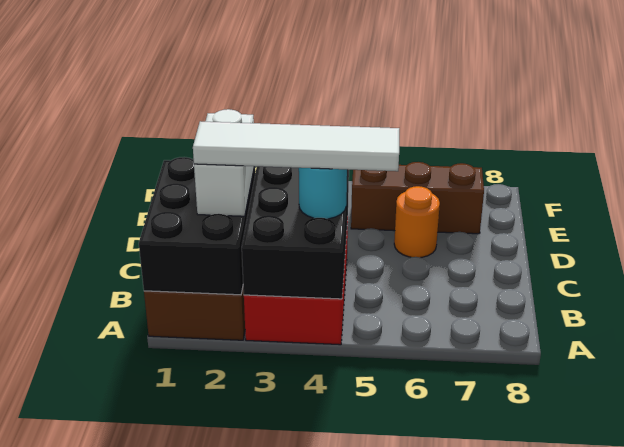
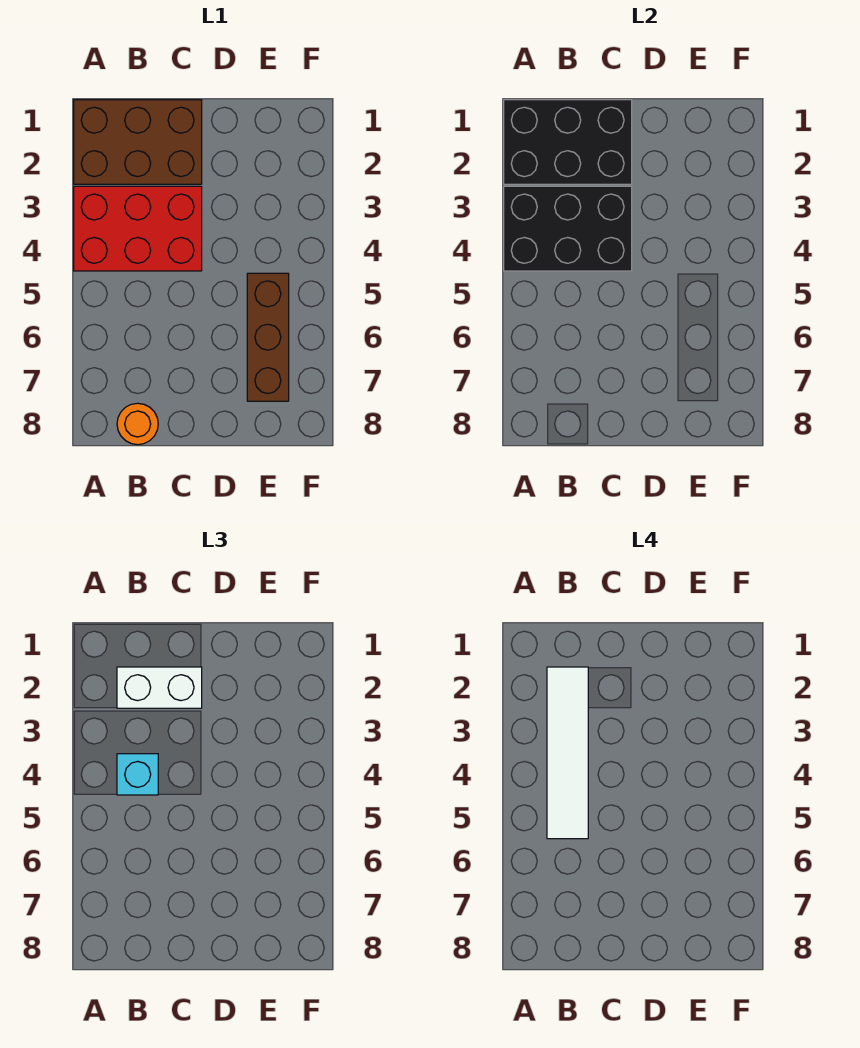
cyan round brick B4 level 3 -> cyan brick B4 level 3
orange round brick D6 level 1 -> orange round brick B8 level 1

